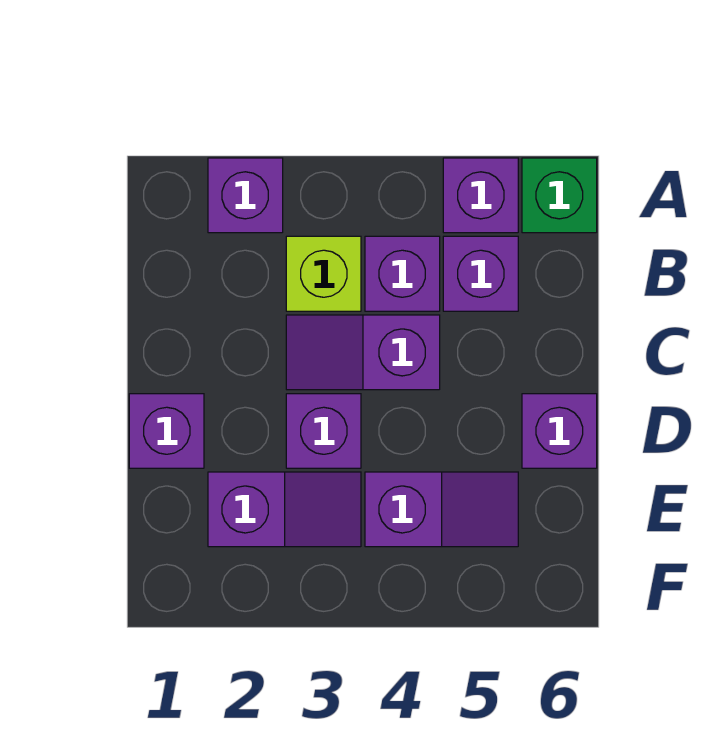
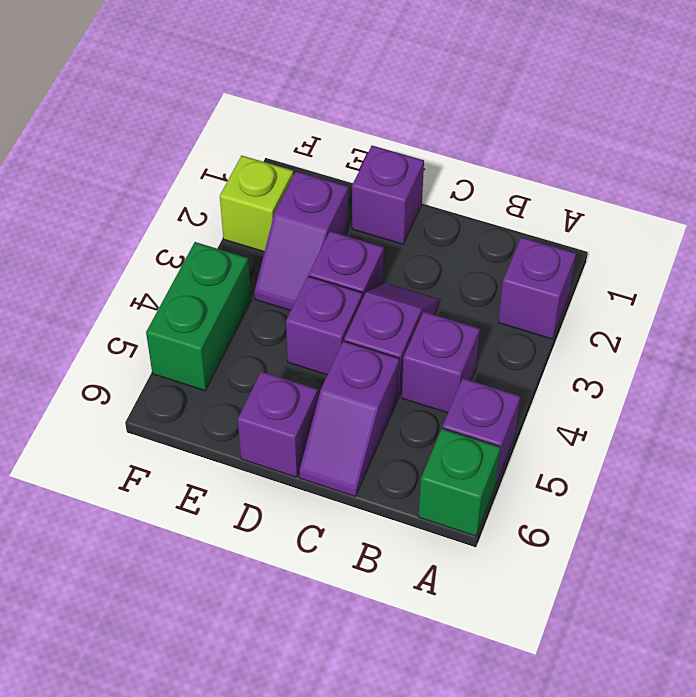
lime brick B3 level 1 -> lime brick F2 level 1
purple brick B5 level 1 -> purple brick D4 level 1
purple slope E4:E5 level 1 top 4 -> purple slope C5:C6 level 1 top 5
none -> green brick F4:F5 level 1

